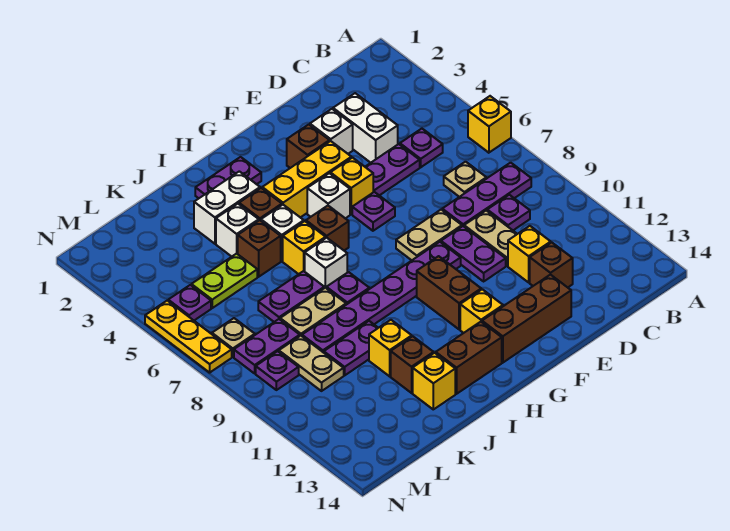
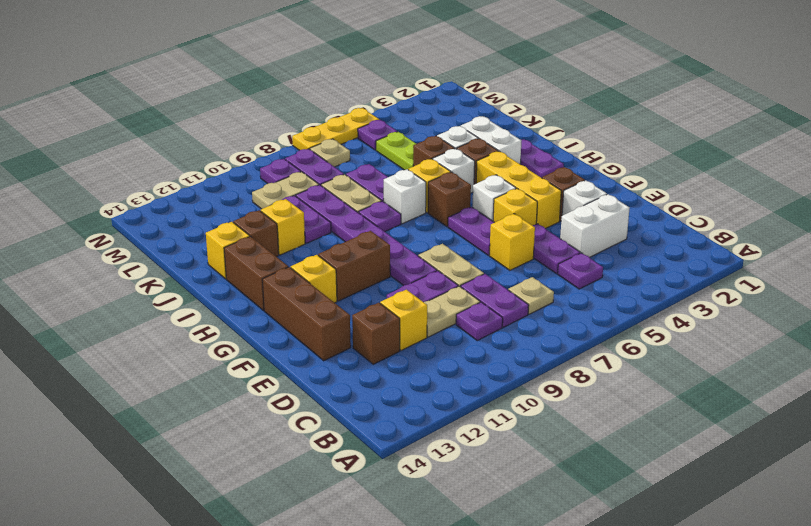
yellow brick A6 level 1 -> yellow brick E6 level 1
purple plate B8:D8 level 1 -> purple plate C8:D8 level 1
purple plate F6 level 1 -> purple plate F6:G6 level 1

